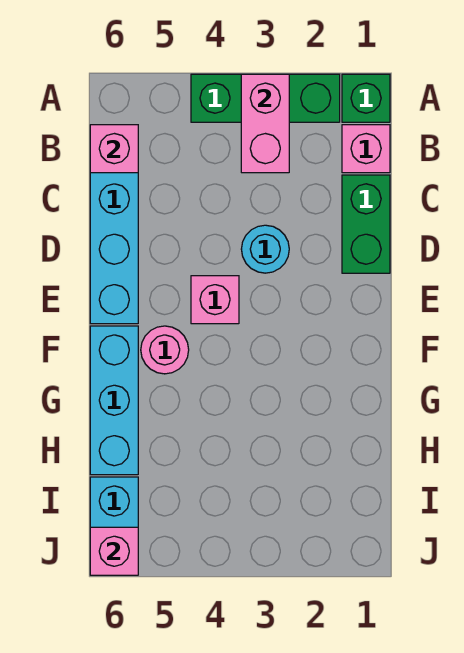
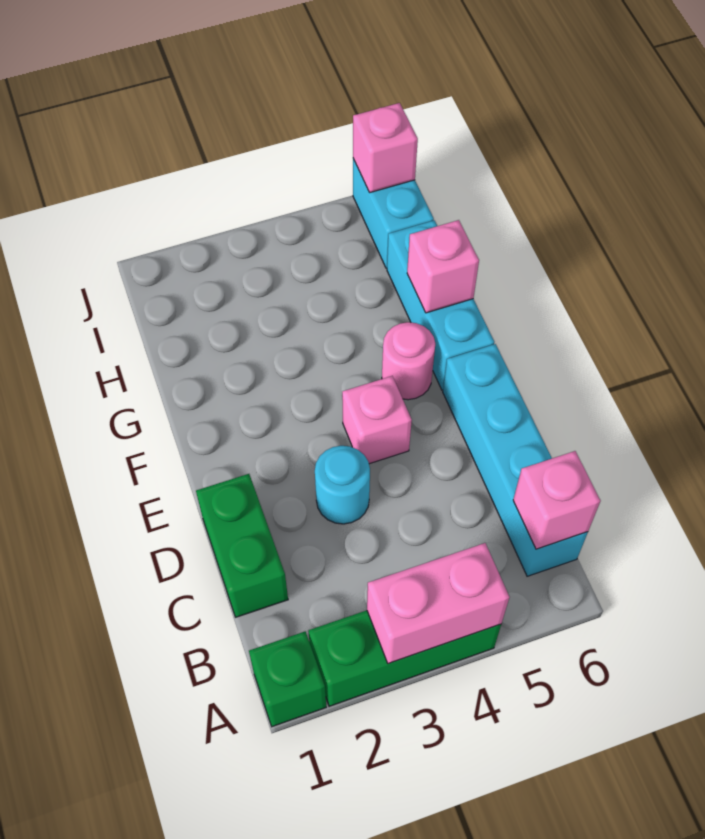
pink brick A3:B3 level 2 -> pink brick A3:A4 level 2
pink brick B1 level 1 -> pink brick G6 level 2

